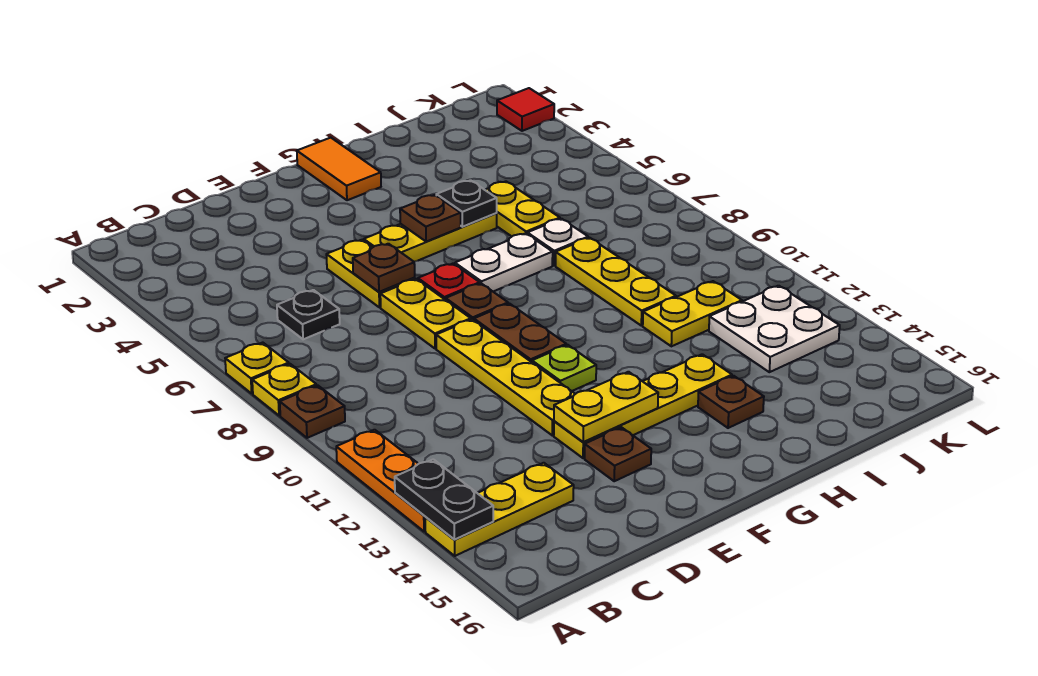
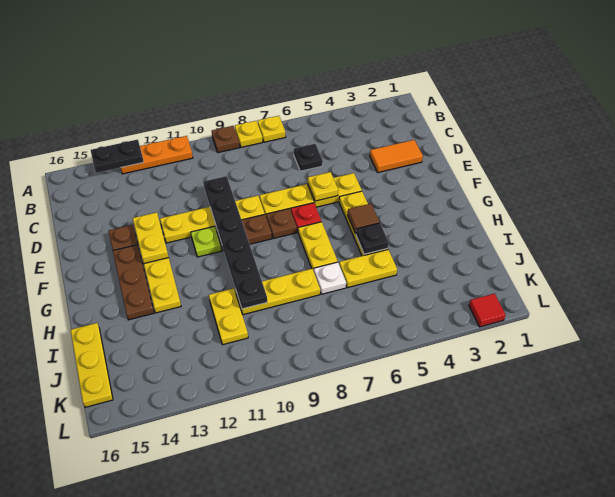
yellow plate A14:C14 level 1 -> yellow plate I16:K16 level 1
none -> black plate D10:I10 level 2
brown plate E6 level 2 -> yellow plate E6 level 2
orange tile G1:G2 level 1 -> orange tile D2:D3 level 1
brown plate G5 level 2 -> brown tile G5 level 2
white plate G7:H7 level 1 -> yellow plate G7:H7 level 1
brown plate H14 level 1 -> brown plate F14:H14 level 1
white plate J12:K13 level 1 -> none

